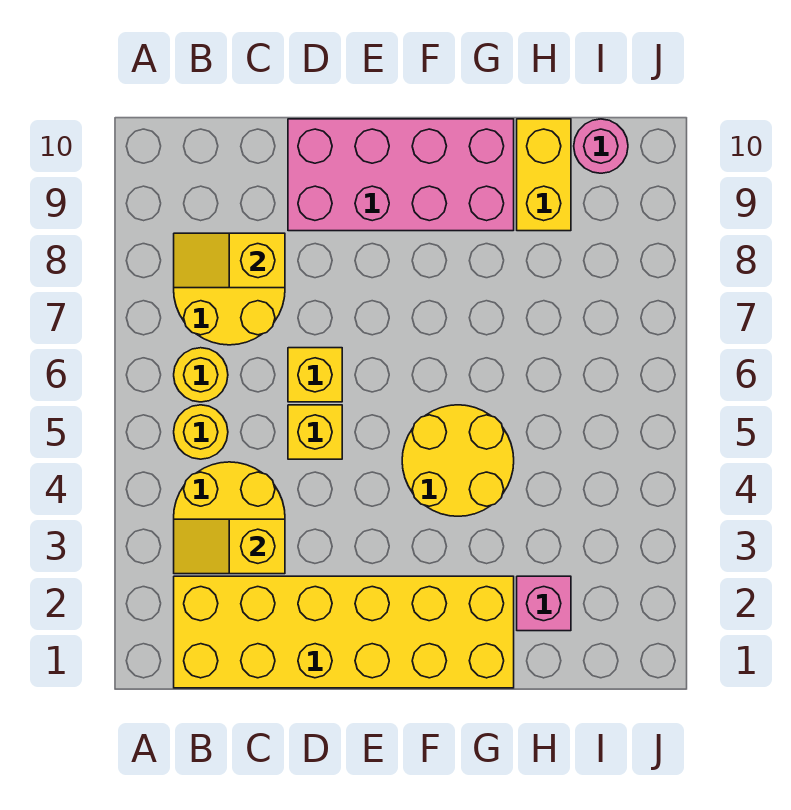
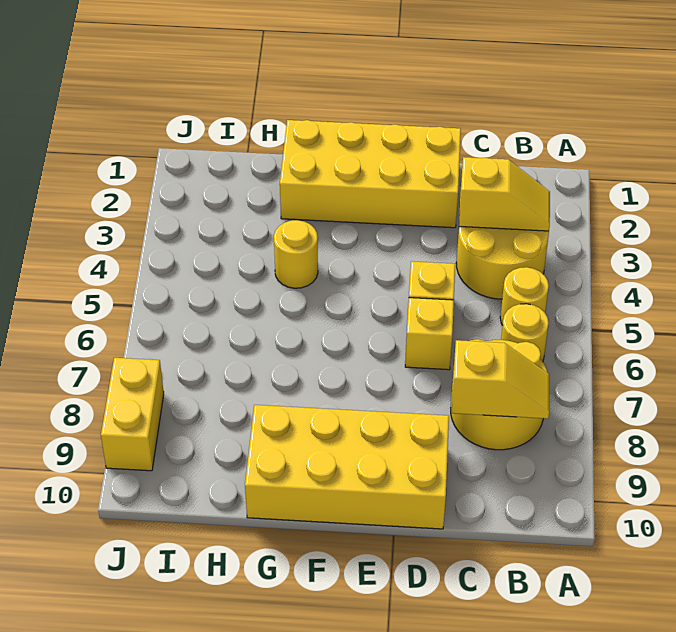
yellow brick B1:G2 level 1 -> yellow brick D1:G2 level 1
pink brick D9:G10 level 1 -> yellow brick D9:G10 level 1
yellow round brick F4:G5 level 1 -> yellow round brick G4 level 1
pink brick H2 level 1 -> none
yellow brick H9:H10 level 1 -> yellow brick J8:J9 level 1
pink round brick I10 level 1 -> none

